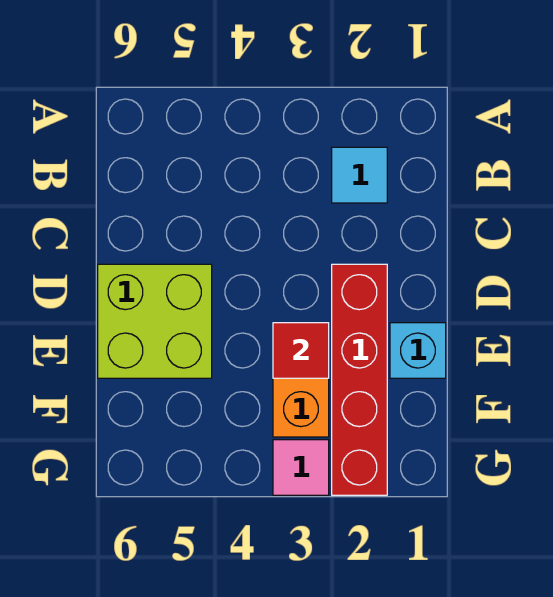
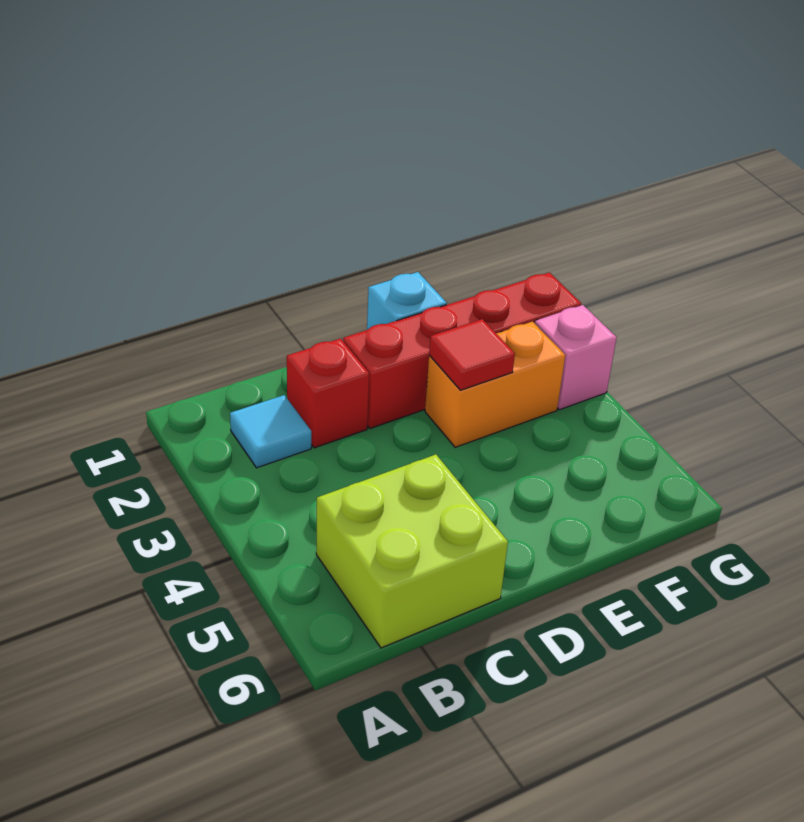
none -> red brick C2 level 1
lime brick D5:E6 level 1 -> lime brick B5:C6 level 1
pink tile G3 level 1 -> pink brick G3 level 1

